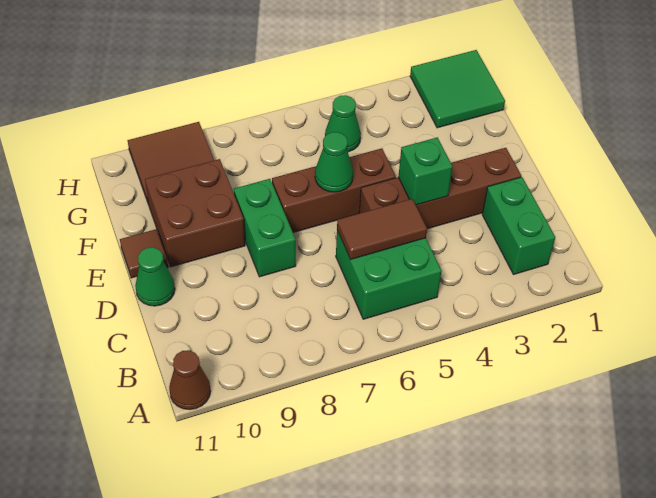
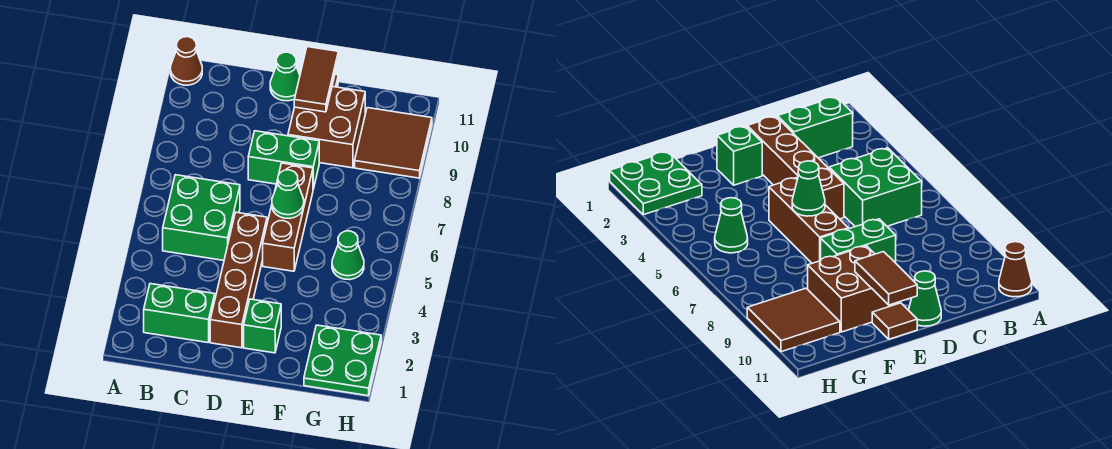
brown tile C5:C6 level 2 -> brown tile E10:E11 level 2
green brick D4 level 2 -> green brick E2 level 1
green tile G1:H2 level 1 -> green plate G1:H2 level 1

